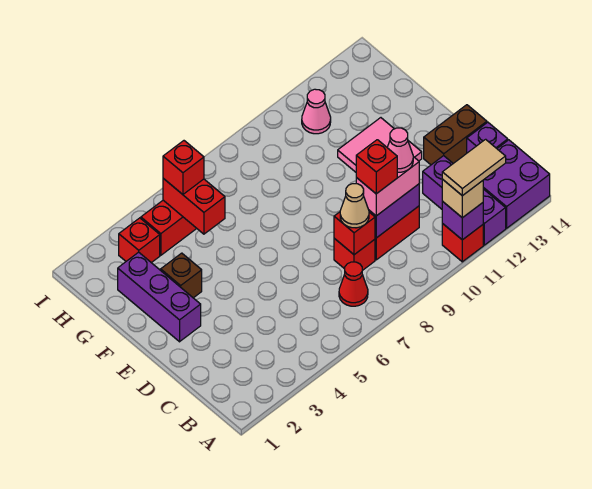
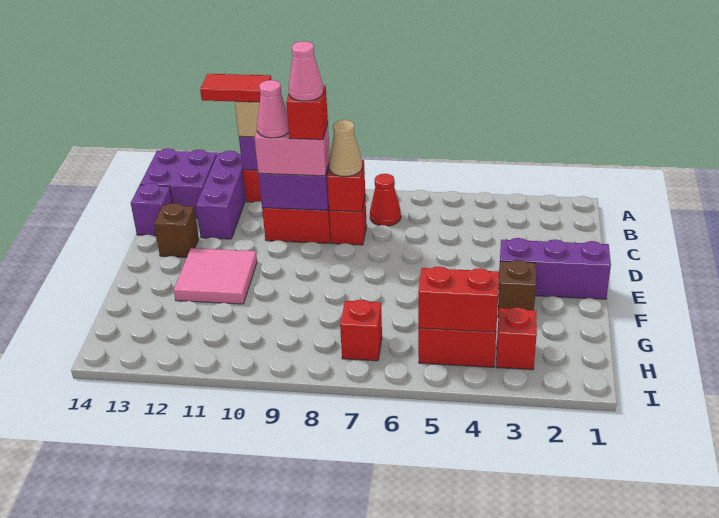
tan tile A11:A12 level 4 -> red tile A11:A12 level 4
brown brick D13:D14 level 1 -> brown brick D13 level 1
purple brick E2:G2 level 1 -> purple brick E1:E3 level 1
red brick G5:H5 level 2 -> red brick H4:H5 level 2
red brick H5 level 3 -> red brick H7 level 1
pink cone H11 level 1 -> pink cone C9 level 5

